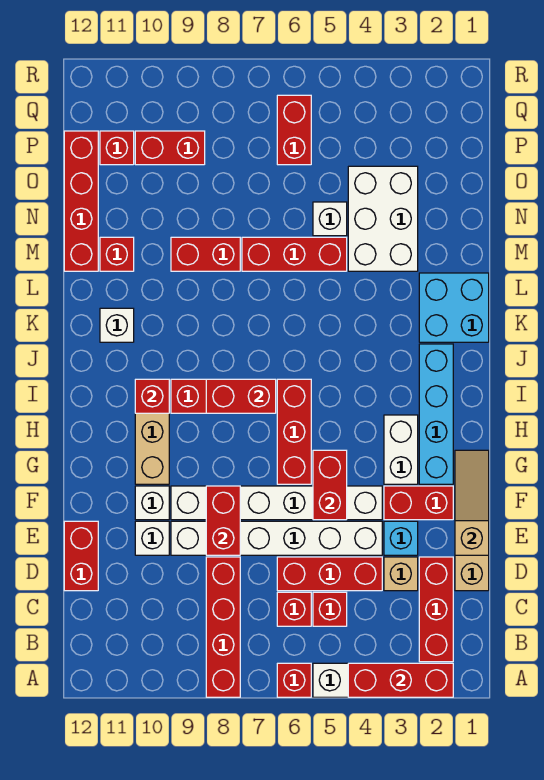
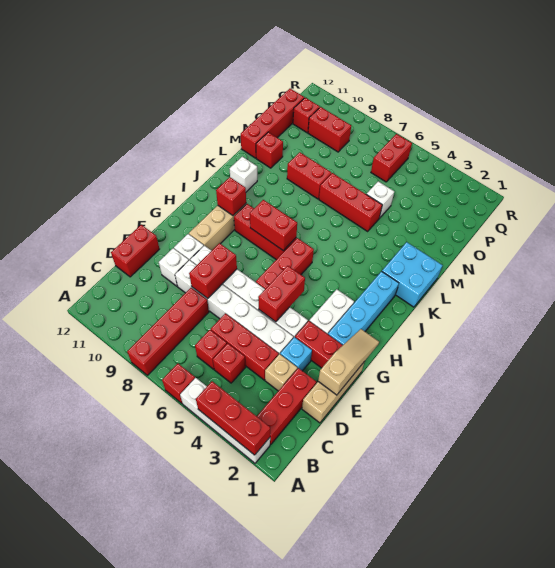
white brick M3:O4 level 1 -> none

